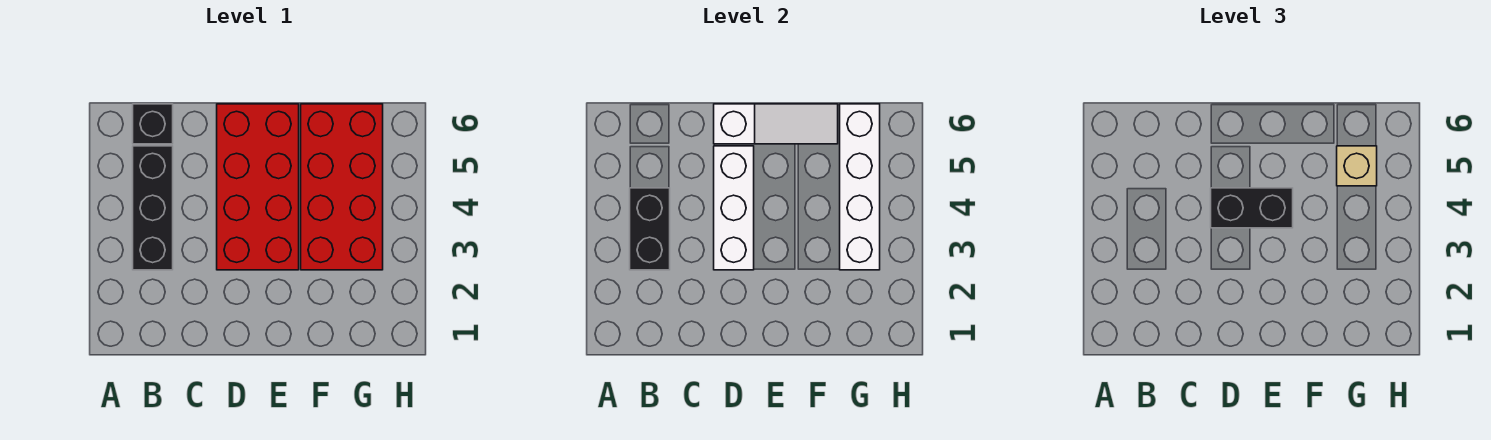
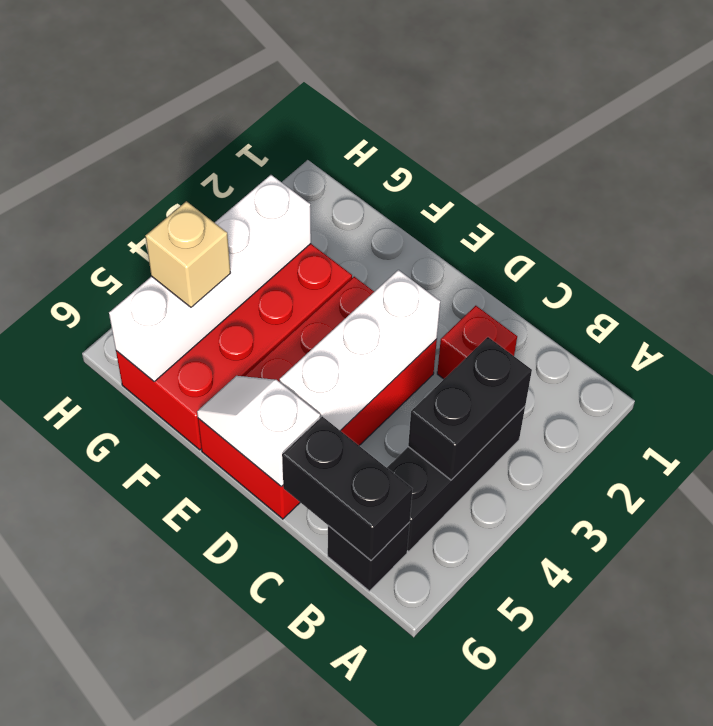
none -> red brick C2 level 1
black brick D4:E4 level 3 -> black brick B6:C6 level 2
white slope D6:F6 level 2 top D -> white slope D6:E6 level 2 top D

